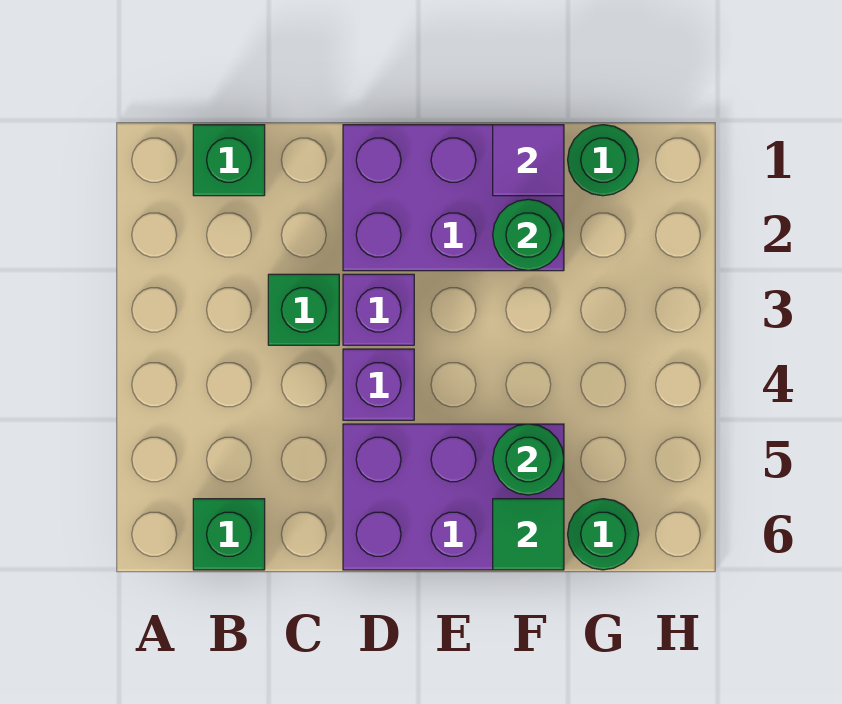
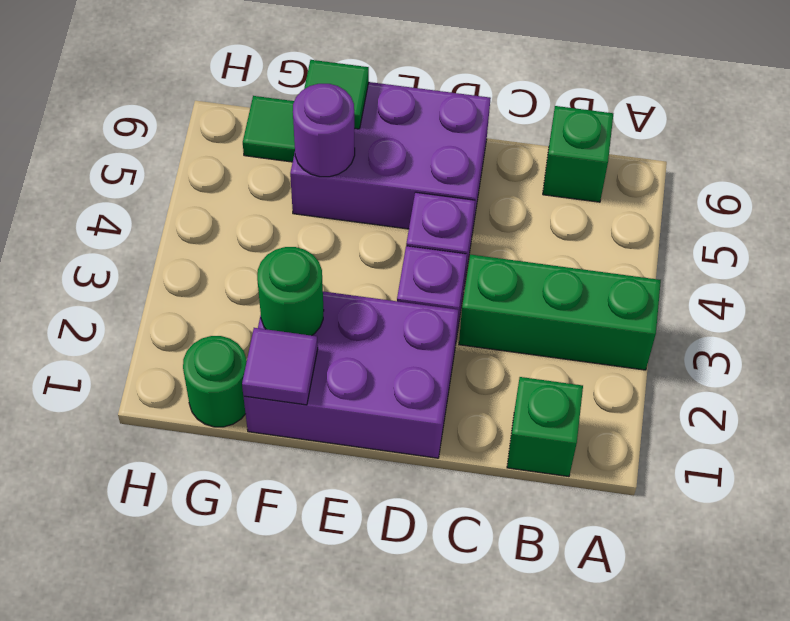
green brick C3 level 1 -> green brick A3:C3 level 1
green round brick F5 level 2 -> purple round brick F5 level 2
green round brick G6 level 1 -> green tile G6 level 1

